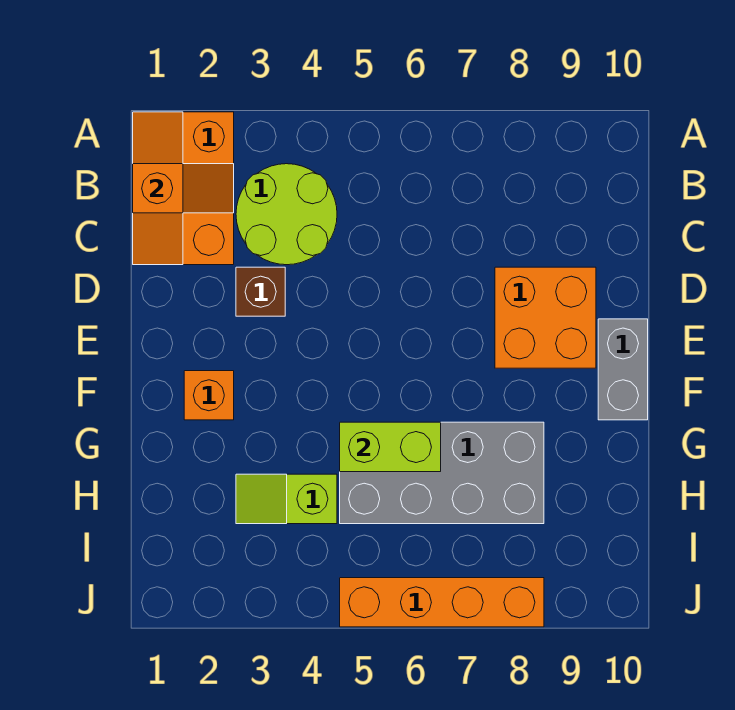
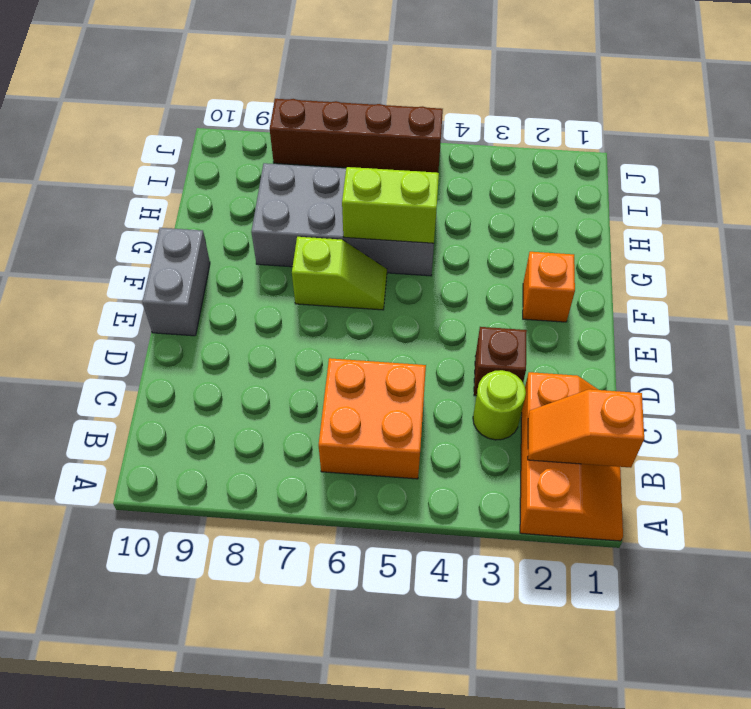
lime round brick B3:C4 level 1 -> lime round brick C3 level 1
orange brick D8:E9 level 1 -> orange brick B5:C6 level 1
lime slope H3:H4 level 1 top 4 -> lime slope F6:F7 level 1 top 7
orange brick J5:J8 level 1 -> brown brick J5:J8 level 1

